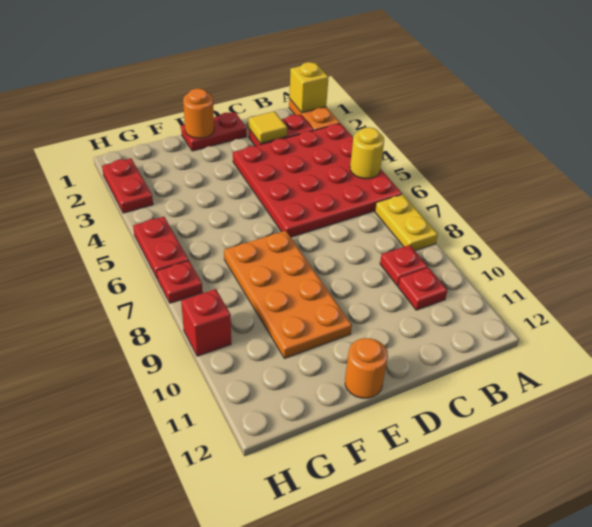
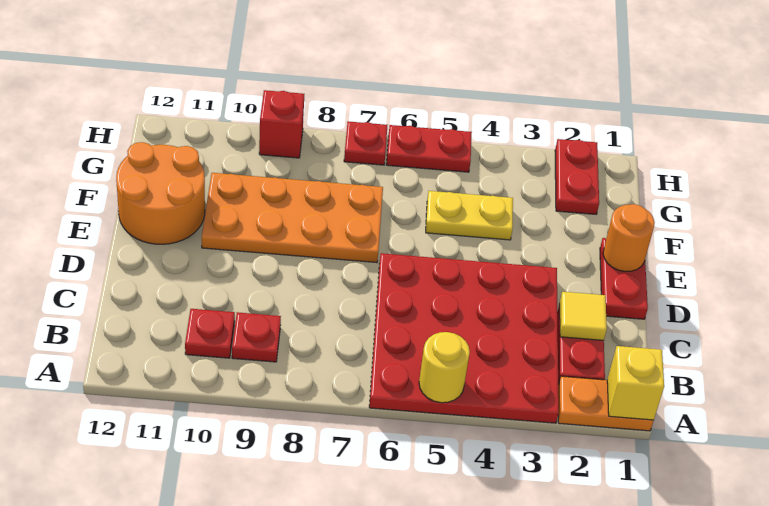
yellow plate A7:A8 level 1 -> yellow plate F4:F5 level 1
orange round brick E12 level 1 -> orange round brick E11:F12 level 1
red plate H2:H3 level 1 -> red plate G2:H2 level 1

